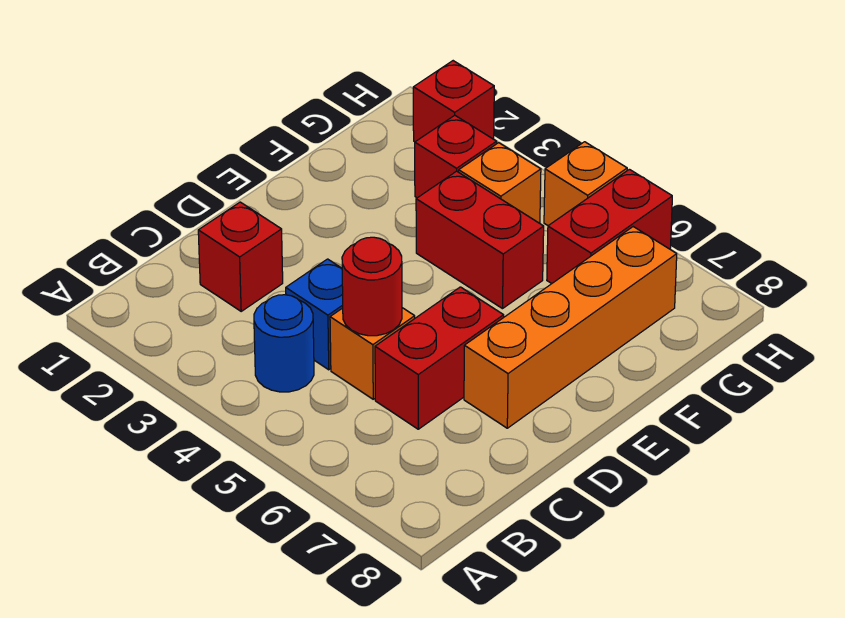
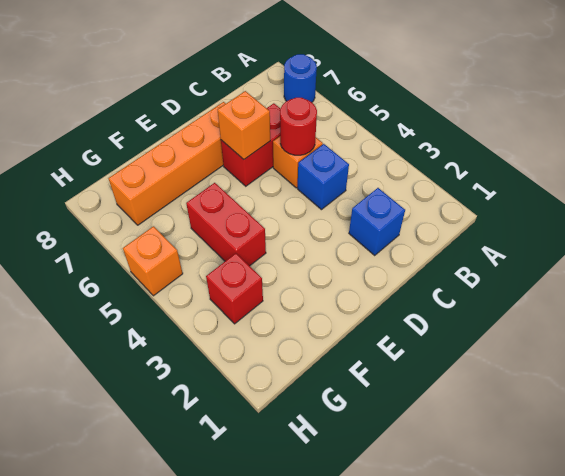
blue round brick B4 level 1 -> blue round brick A7 level 1
red brick C2 level 1 -> blue brick C2 level 1
orange brick G4 level 1 -> orange brick D6 level 2
red brick G6:H6 level 1 -> none
red brick H2 level 1 -> none

